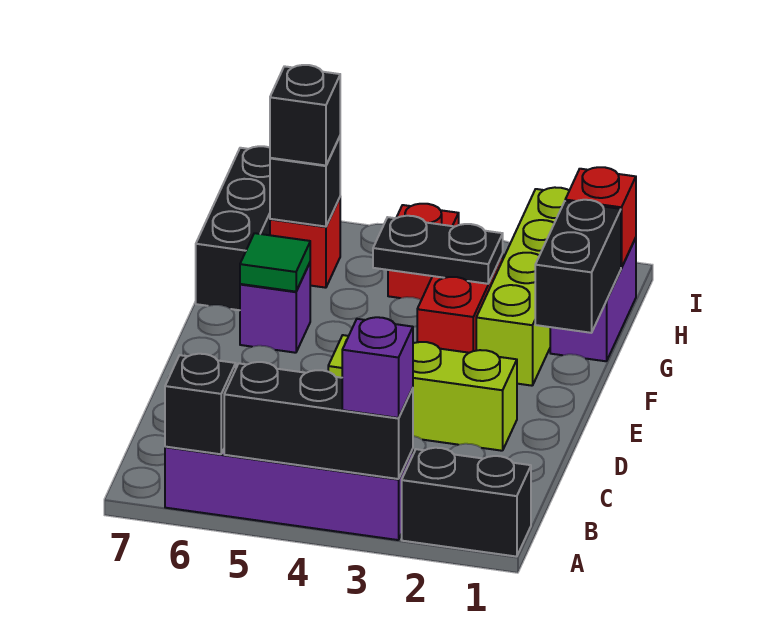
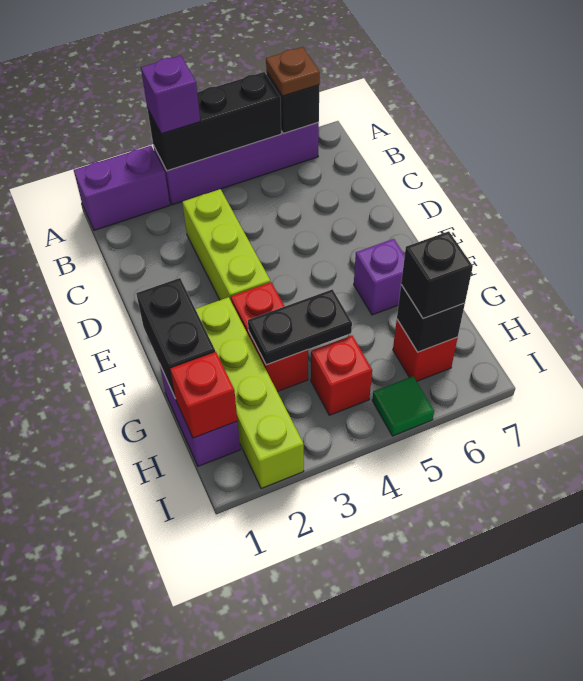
black brick A1:A2 level 1 -> purple brick A1:A2 level 1
none -> brown plate A6 level 3
lime brick D2:D4 level 1 -> lime brick C3:E3 level 1
green tile F6 level 2 -> green tile I5 level 1
black brick G7:I7 level 1 -> none

